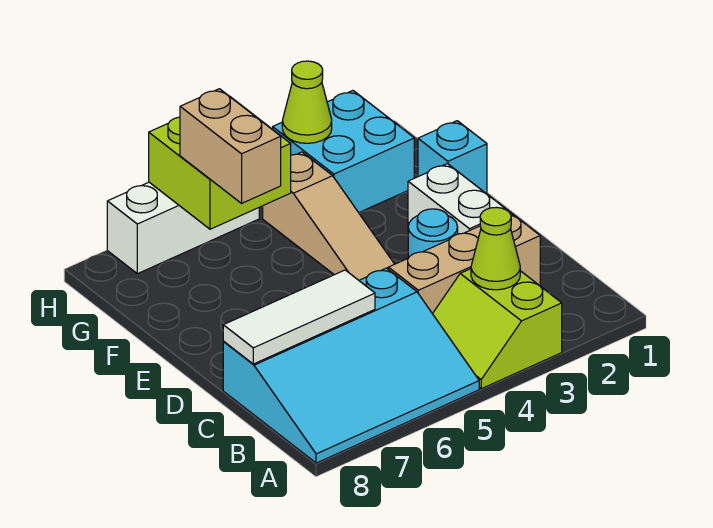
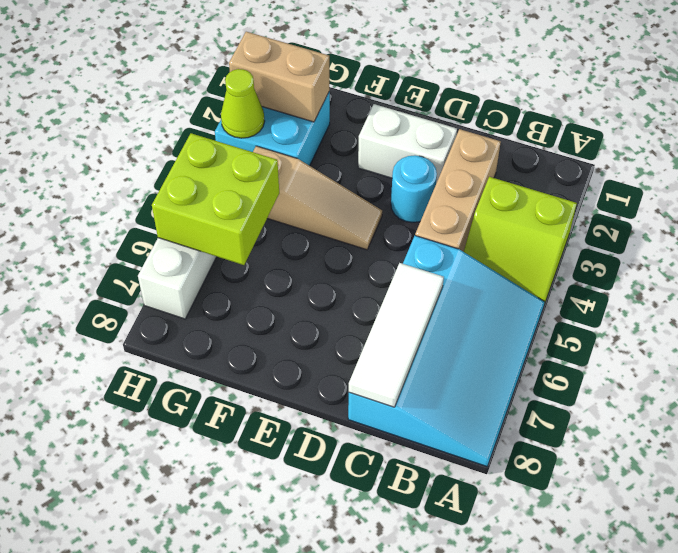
lime cone B3 level 2 -> none
cyan brick F1 level 1 -> none
tan brick F6:G6 level 3 -> tan brick G2:H2 level 2

